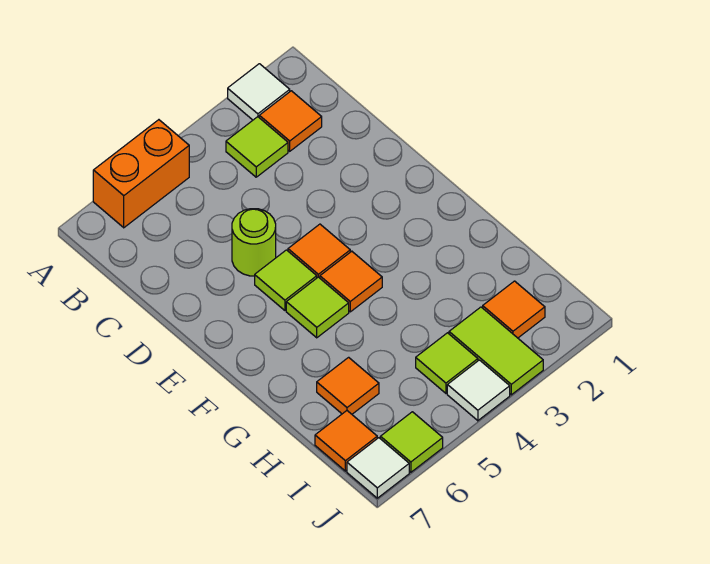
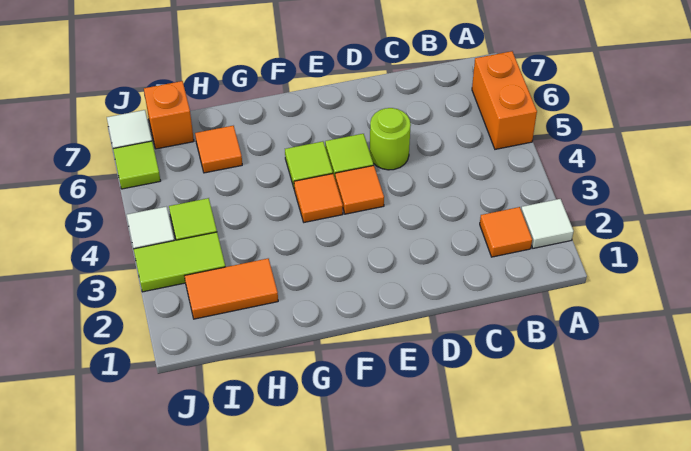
lime tile B3 level 1 -> none
orange tile I2 level 1 -> orange tile H2:I2 level 1
orange tile I7 level 1 -> orange brick I7 level 1

